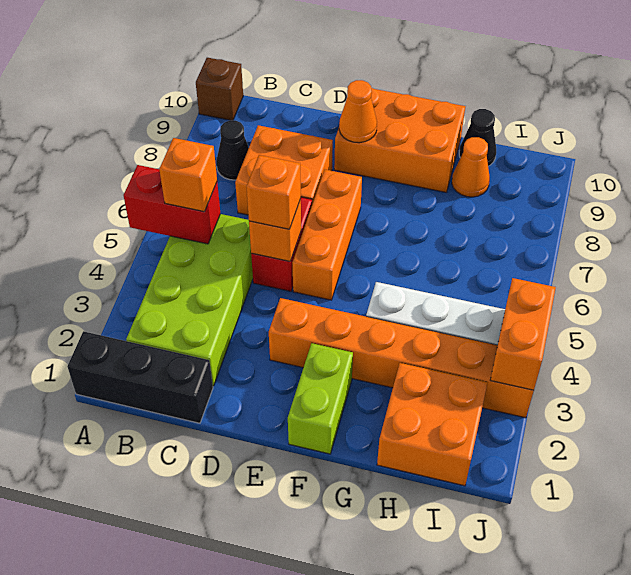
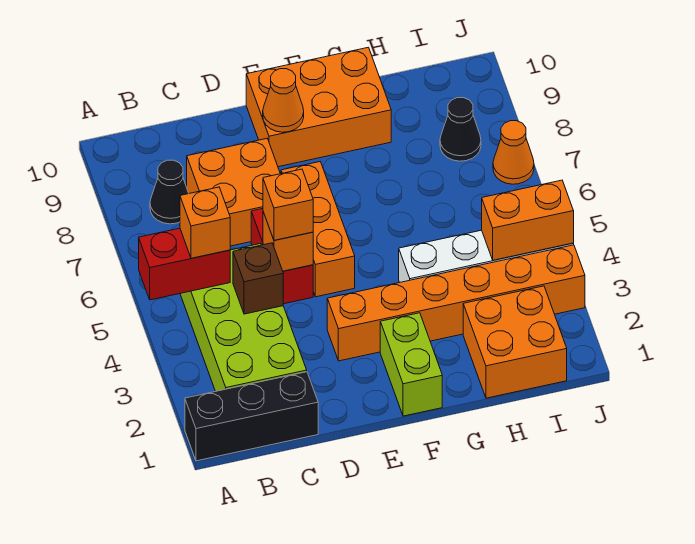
brown brick A10 level 1 -> brown brick C4 level 2
orange cone H9 level 1 -> orange cone J7 level 1
black cone H10 level 1 -> black cone I8 level 1
orange brick J3:J4 level 2 -> orange brick I4:J4 level 2

